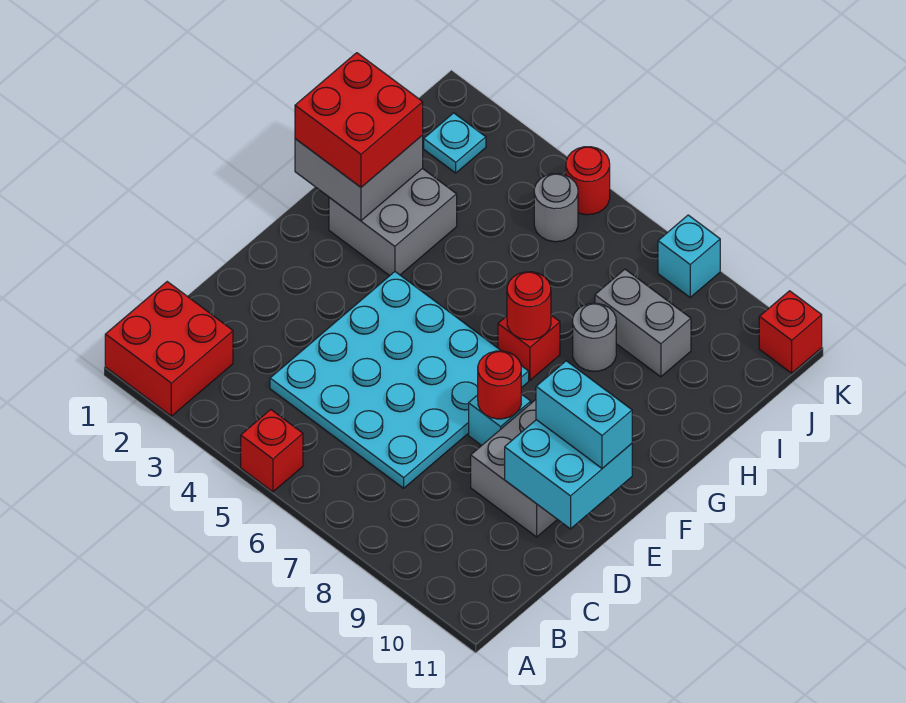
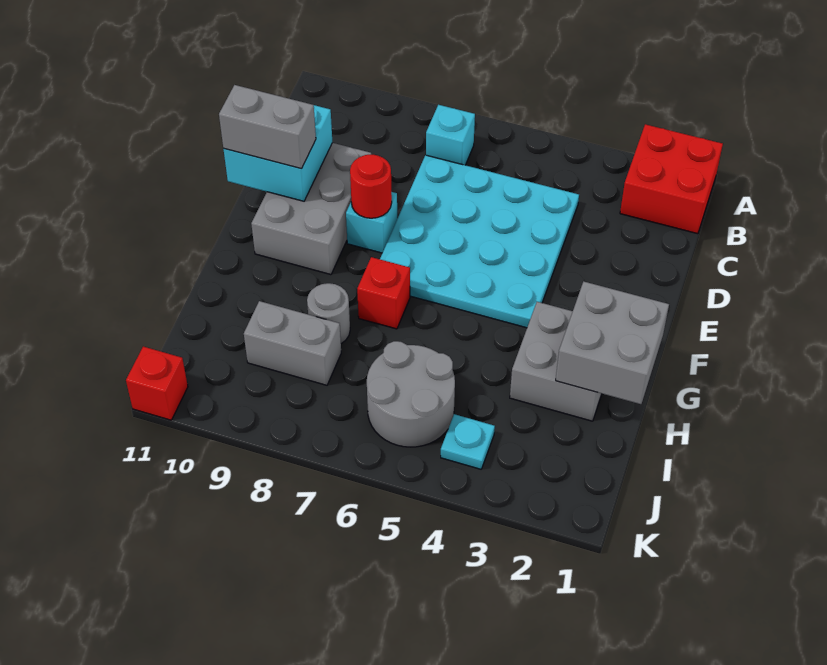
red brick A5 level 1 -> none
cyan brick E10:E11 level 3 -> grey brick E10:E11 level 3
red brick G1:H2 level 3 -> none
red round brick G7 level 2 -> none
cyan plate J2 level 1 -> cyan plate J4 level 1
grey round brick J5 level 1 -> grey round brick I5:J6 level 1
red round brick K5 level 1 -> none
cyan brick K8 level 1 -> cyan brick B7 level 1

